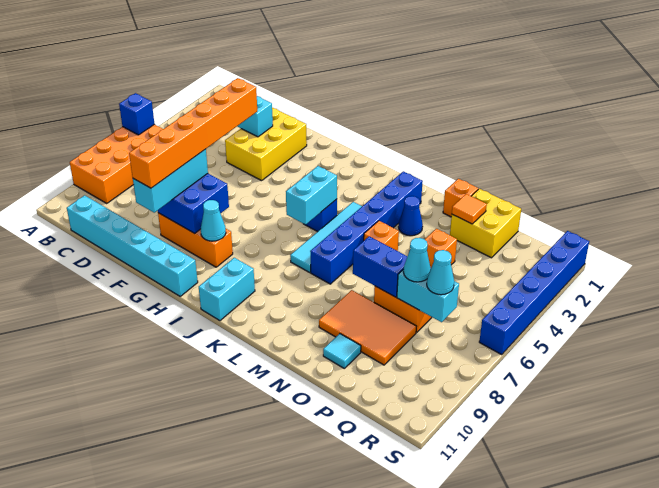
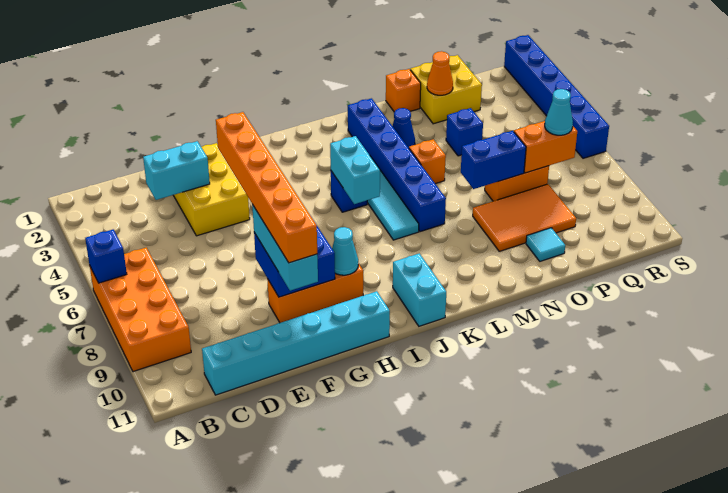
orange tile O2 level 2 -> orange cone O2 level 2
orange brick O4 level 1 -> blue brick O4 level 1
cyan brick P7:Q7 level 2 -> orange brick P7:Q7 level 2
cyan cone P7 level 3 -> none

